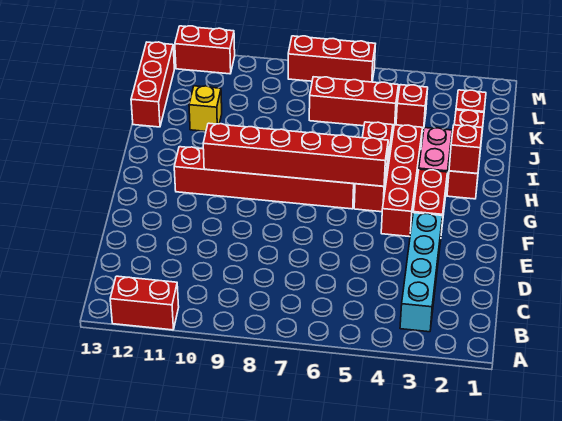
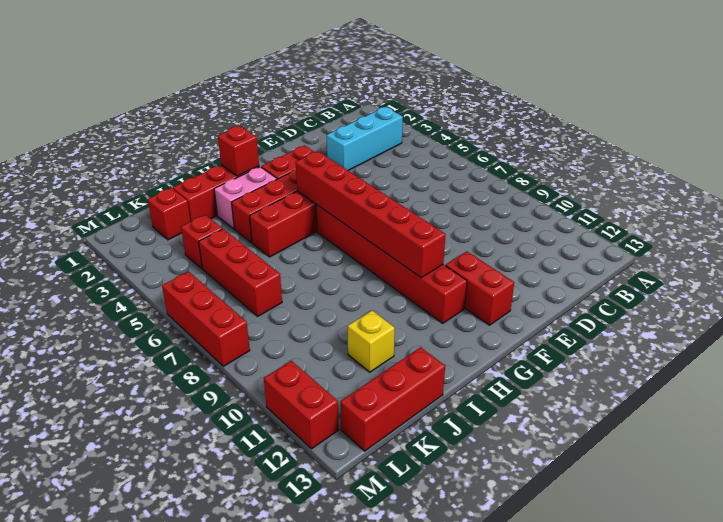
red brick A11:A12 level 1 -> red brick F11:F12 level 1
cyan brick B3:E3 level 1 -> cyan brick B3:D3 level 1

